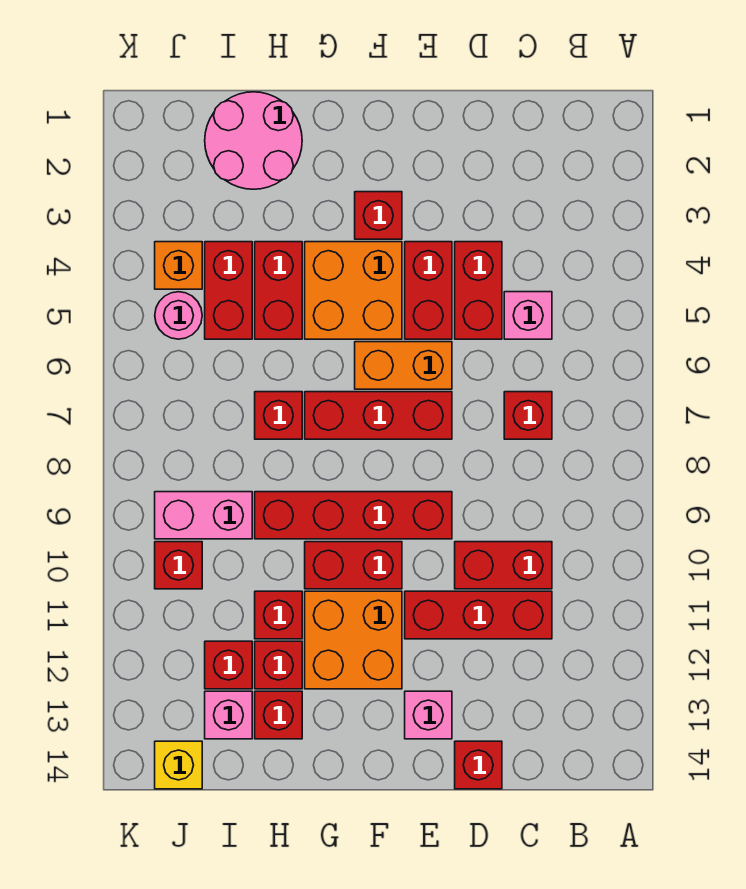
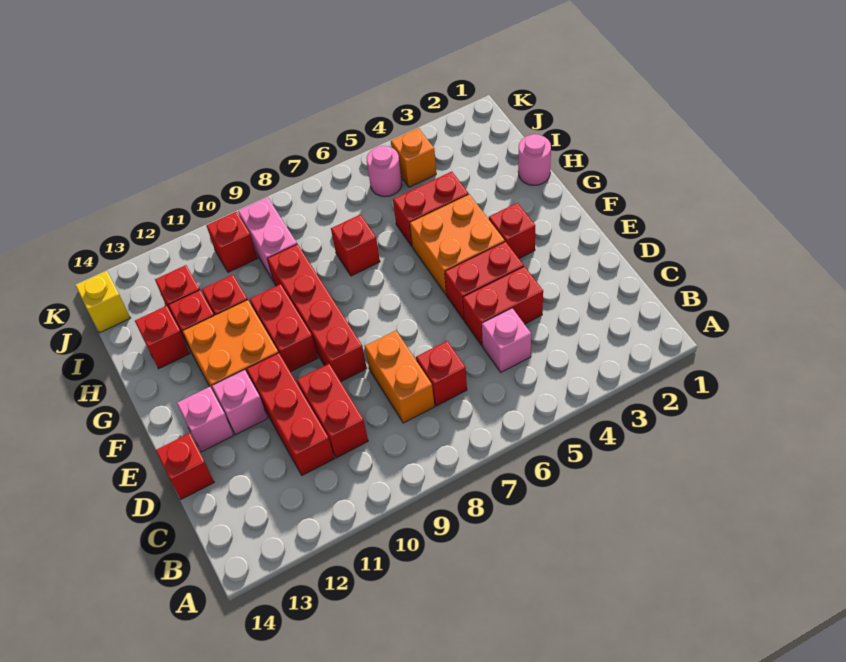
orange brick E6:F6 level 1 -> orange brick C8:D8 level 1
red brick E7:G7 level 1 -> none
pink round brick H1:I2 level 1 -> pink round brick H1 level 1
red brick I4:I5 level 1 -> none
pink brick I13 level 1 -> pink brick E12 level 1

